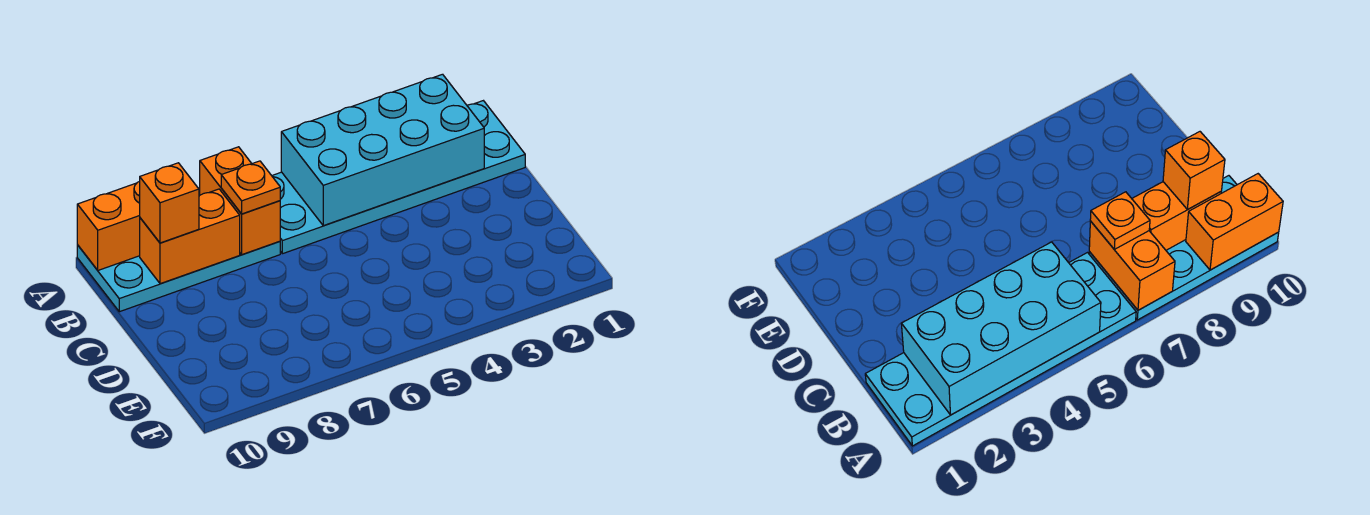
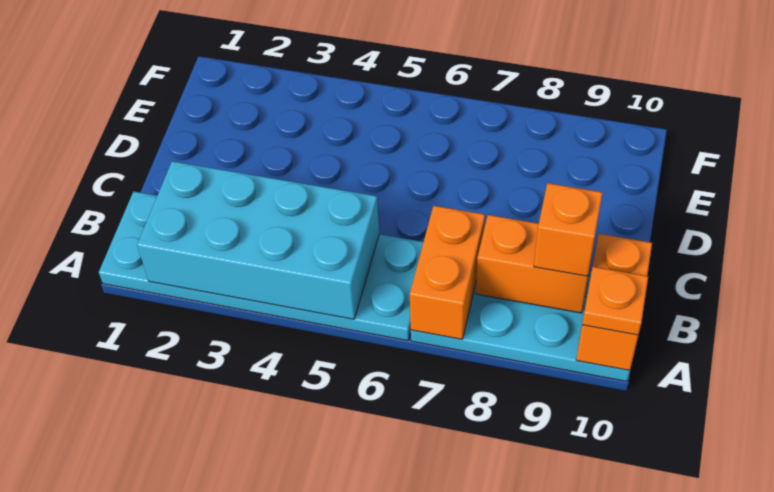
orange brick A9:A10 level 2 -> orange brick A10:B10 level 2
orange plate B7 level 3 -> orange plate A10 level 3

